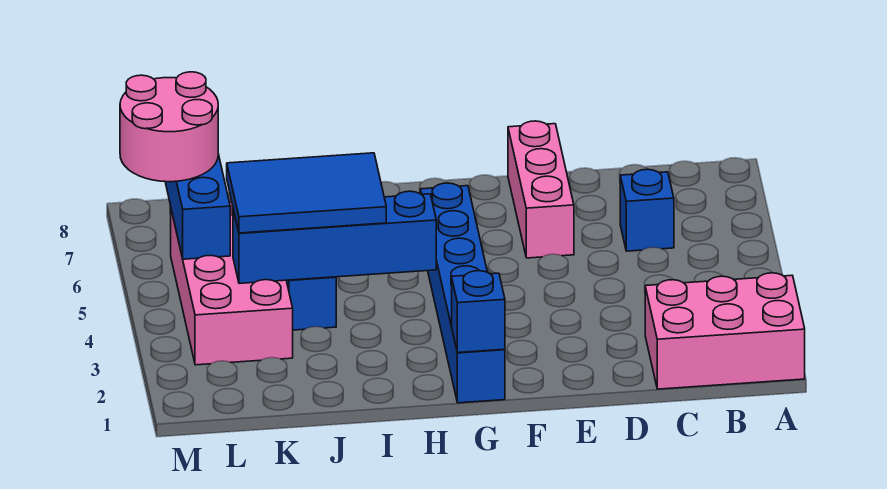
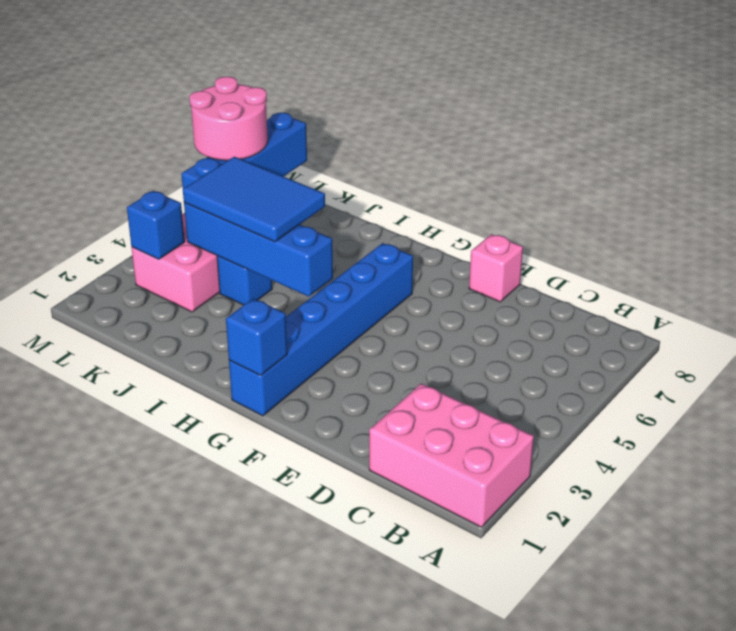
blue brick C6 level 1 -> blue brick L3 level 2
pink brick E6:E8 level 1 -> pink brick E8 level 1

